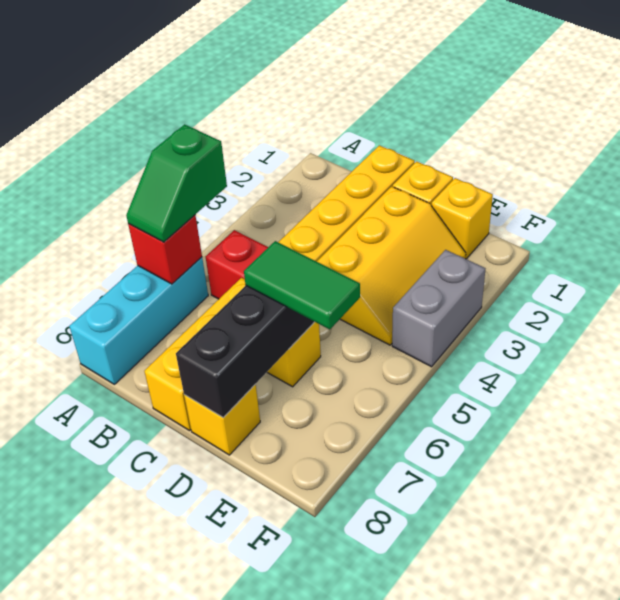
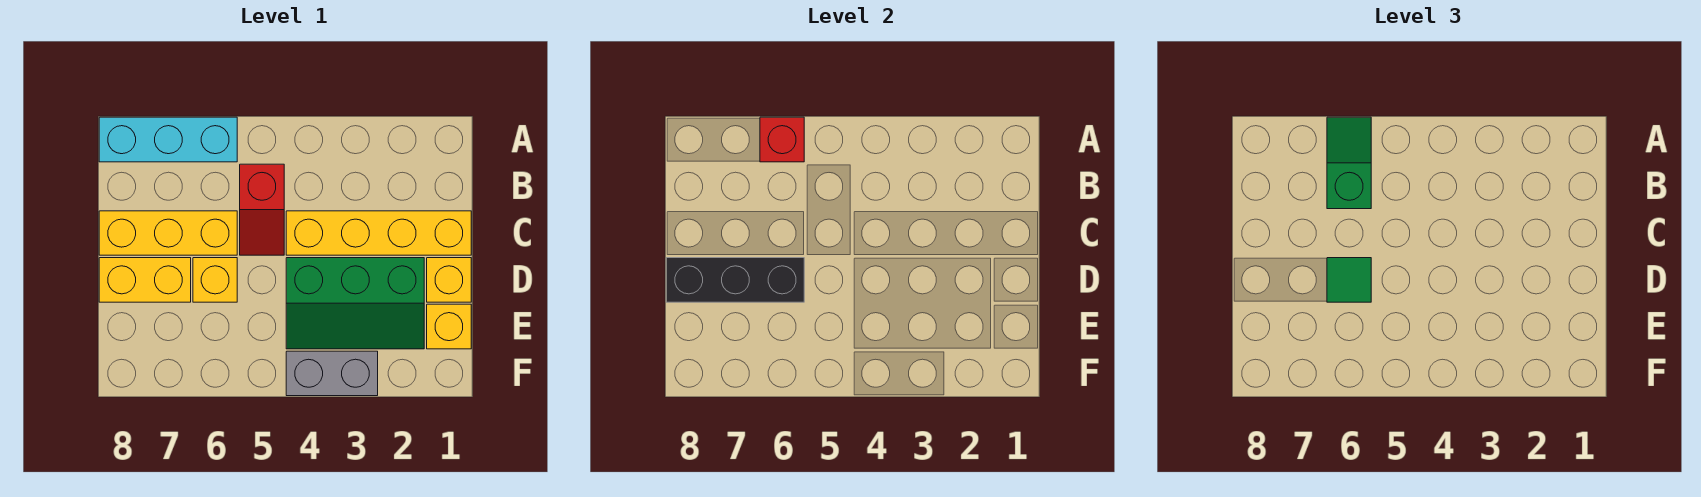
green slope A5:A6 level 3 top 5 -> green slope A6:B6 level 3 top B
yellow slope D2:E4 level 1 top D -> green slope D2:E4 level 1 top D
green tile D6:E6 level 3 -> green tile D6 level 3
yellow brick D8 level 1 -> yellow brick D7:D8 level 1

